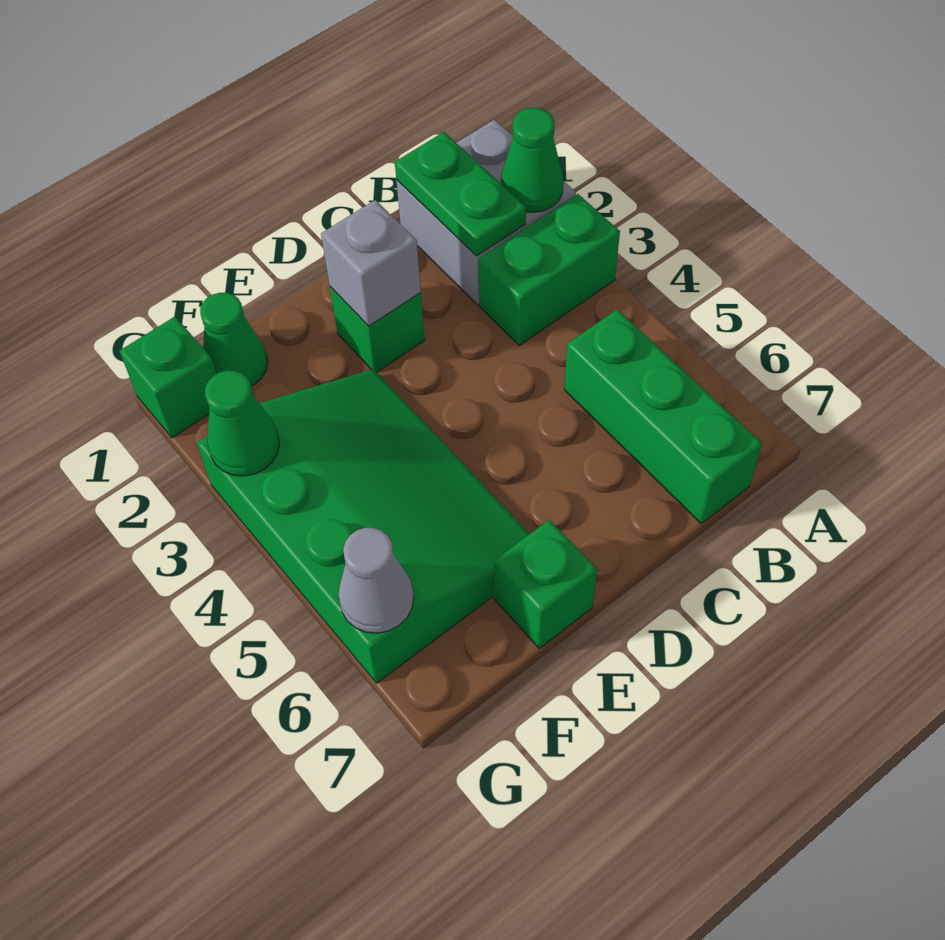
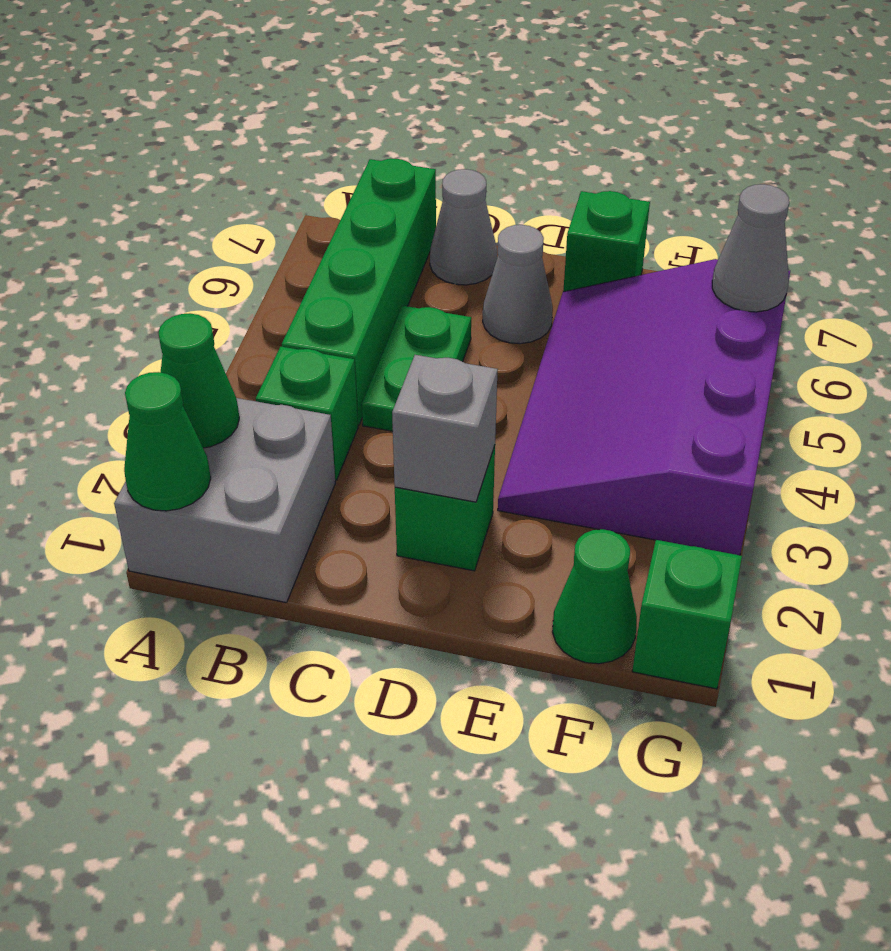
green brick A3:B3 level 1 -> green brick B3 level 1
green plate B1:B2 level 2 -> green plate C4:C5 level 1
green brick B5:B7 level 1 -> green brick B4:B7 level 1
none -> grey cone C7 level 1
none -> grey cone D6 level 1
green slope E3:G6 level 1 top G -> purple slope E3:G6 level 1 top G
green cone G3 level 2 -> green cone A1 level 2

